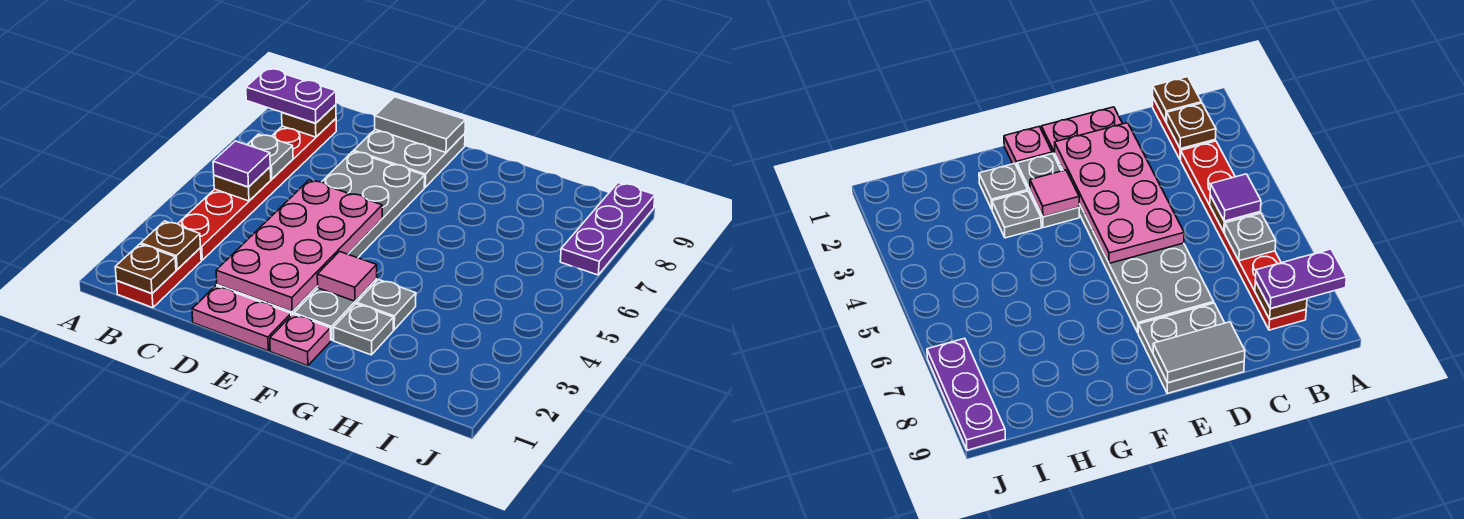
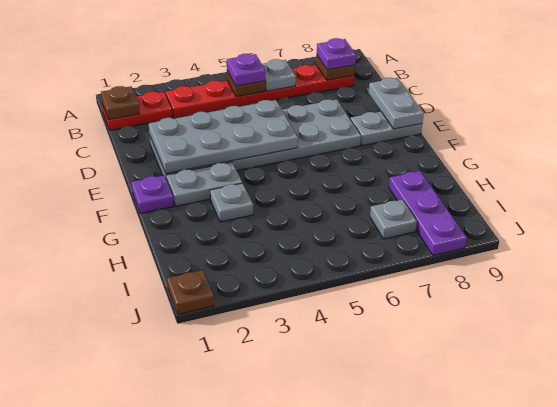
purple plate A8:B8 level 3 -> purple plate B8 level 3
brown plate B2 level 2 -> brown plate J1 level 1
purple tile B5 level 3 -> purple plate B5 level 3
pink plate D1:E1 level 1 -> none
pink plate D2:E5 level 2 -> grey plate D2:E5 level 2
grey plate D8:E9 level 1 -> grey plate E8:E9 level 1
grey tile D9:E9 level 2 -> grey plate D9:E9 level 2
pink plate F1 level 1 -> purple plate F1 level 1
pink tile F3 level 2 -> none
grey plate G2 level 1 -> grey plate I7 level 1
purple plate J7:J9 level 1 -> purple plate H8:J8 level 1

